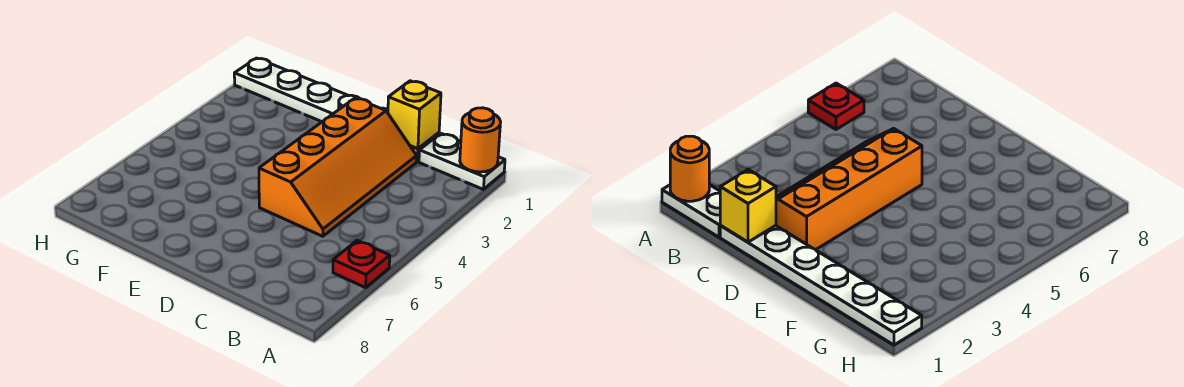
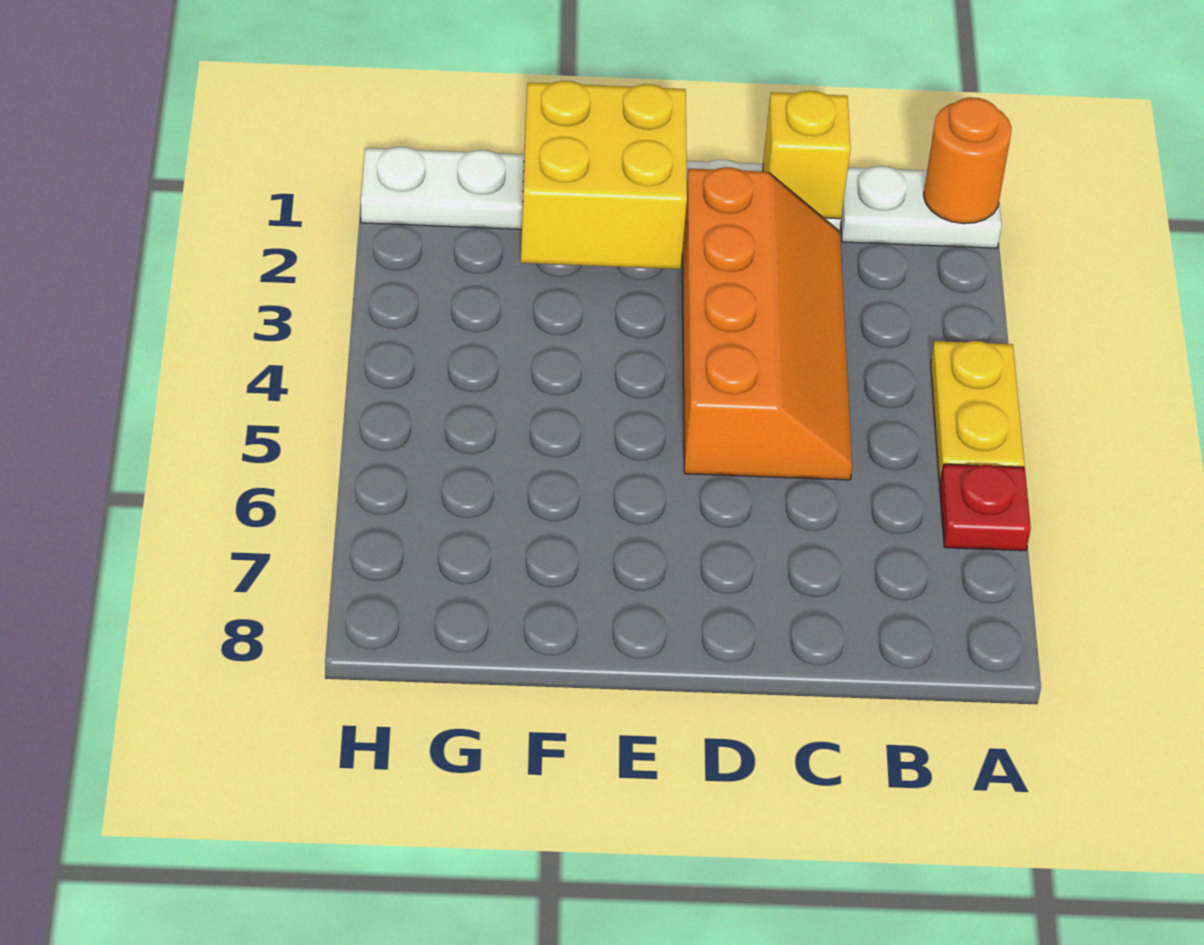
none -> yellow plate A4:A5 level 1
none -> yellow brick E1:F2 level 2

